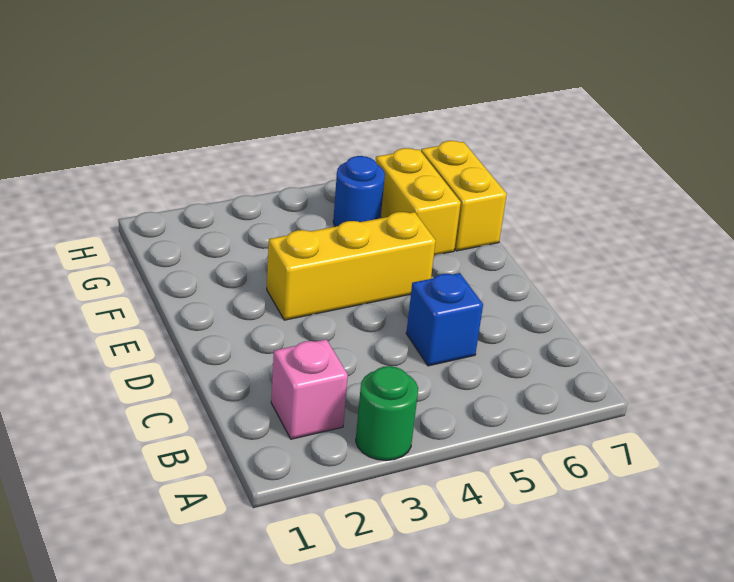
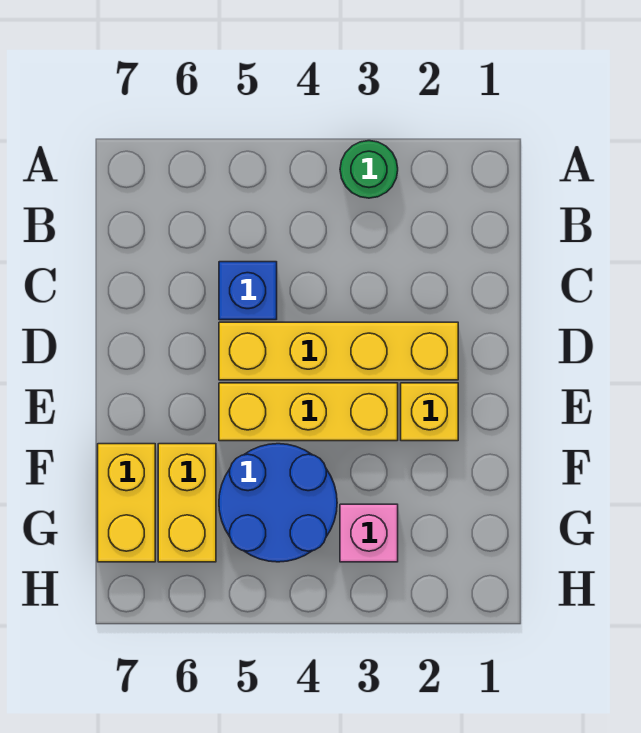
pink brick B2 level 1 -> pink brick G3 level 1
none -> yellow brick D2:D5 level 1
none -> yellow brick E2 level 1
blue round brick G5 level 1 -> blue round brick F4:G5 level 1

